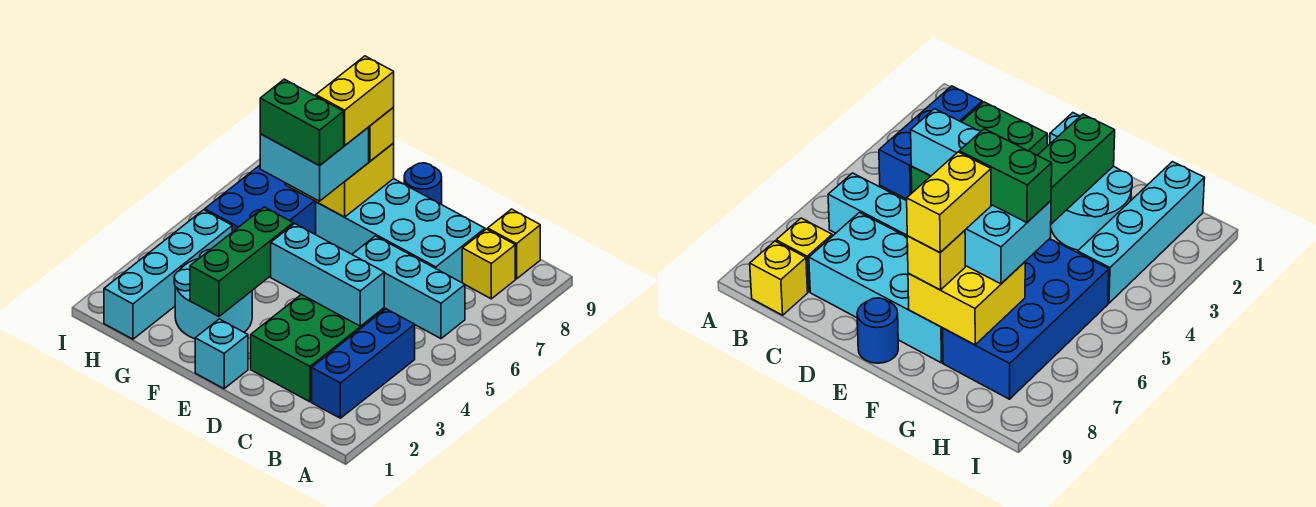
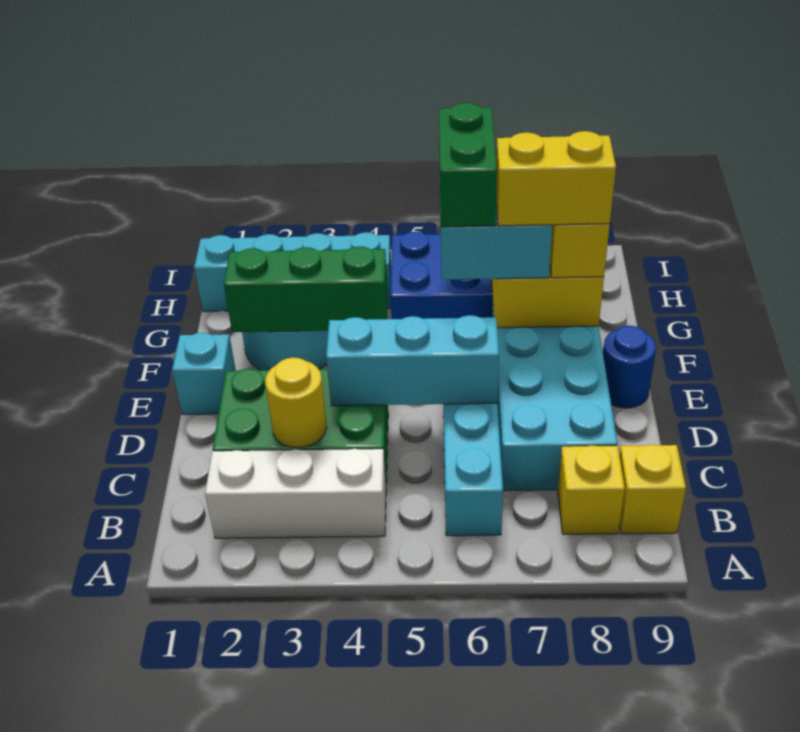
blue brick B2:B4 level 1 -> white brick B2:B4 level 1
none -> yellow round brick C3 level 2
cyan brick C4:E4 level 2 -> cyan brick D4:D6 level 2

